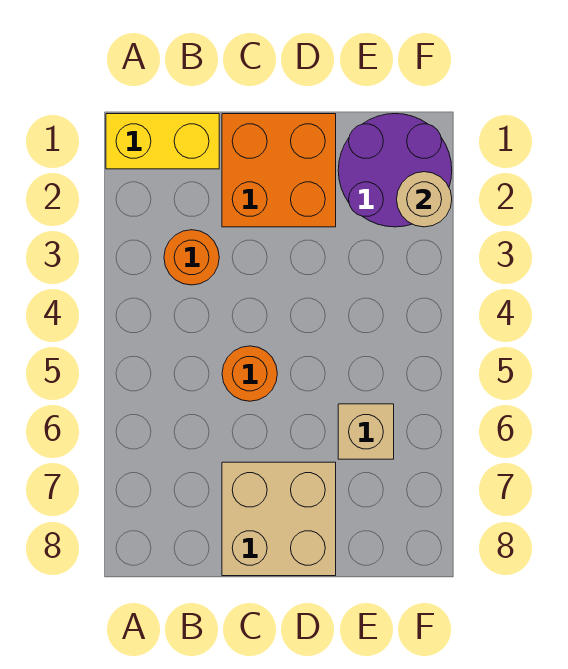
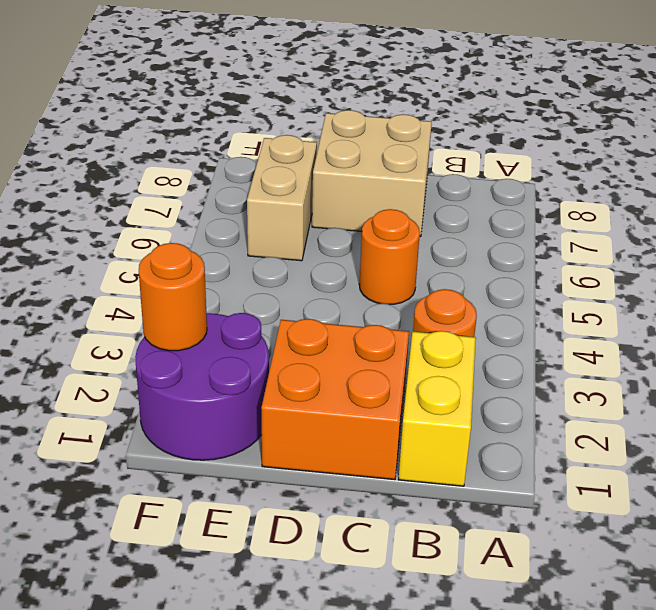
yellow brick A1:B1 level 1 -> yellow brick B1:B2 level 1
tan brick E6 level 1 -> tan brick E6:E7 level 1
tan round brick F2 level 2 -> orange round brick F2 level 2

